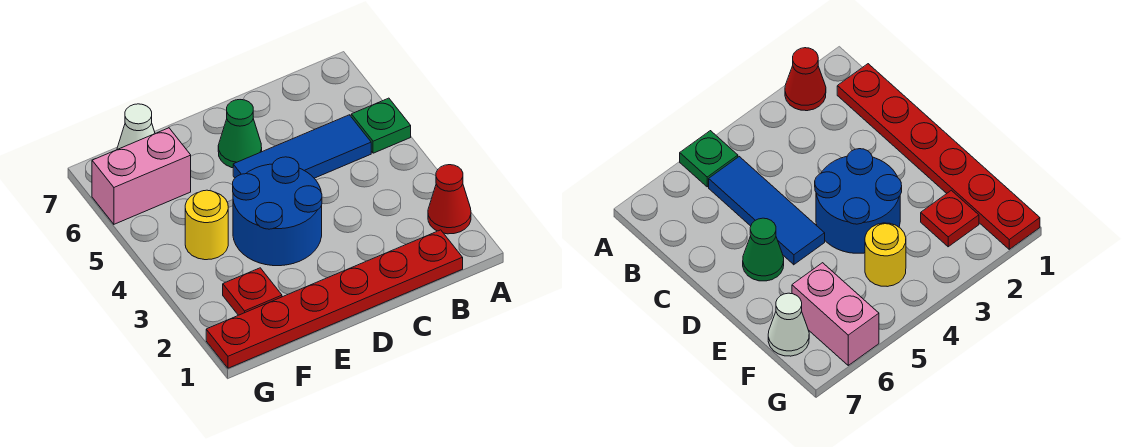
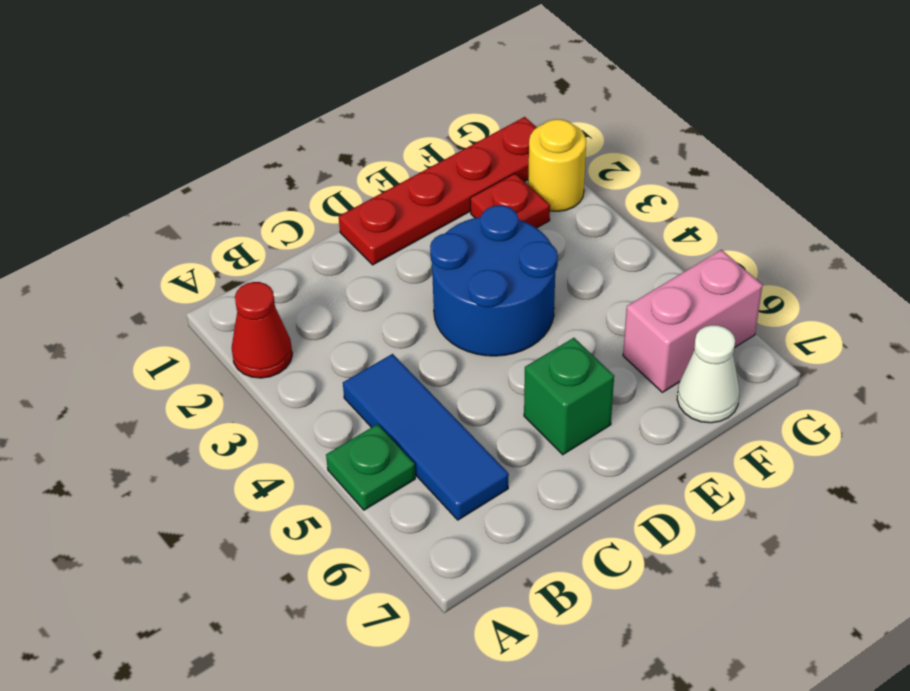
red plate B1:G1 level 1 -> red plate D1:G1 level 1
blue tile B5:D5 level 1 -> blue tile B4:B6 level 1
green cone D6 level 1 -> green brick D6 level 1
yellow round brick F4 level 1 -> yellow round brick G2 level 1

